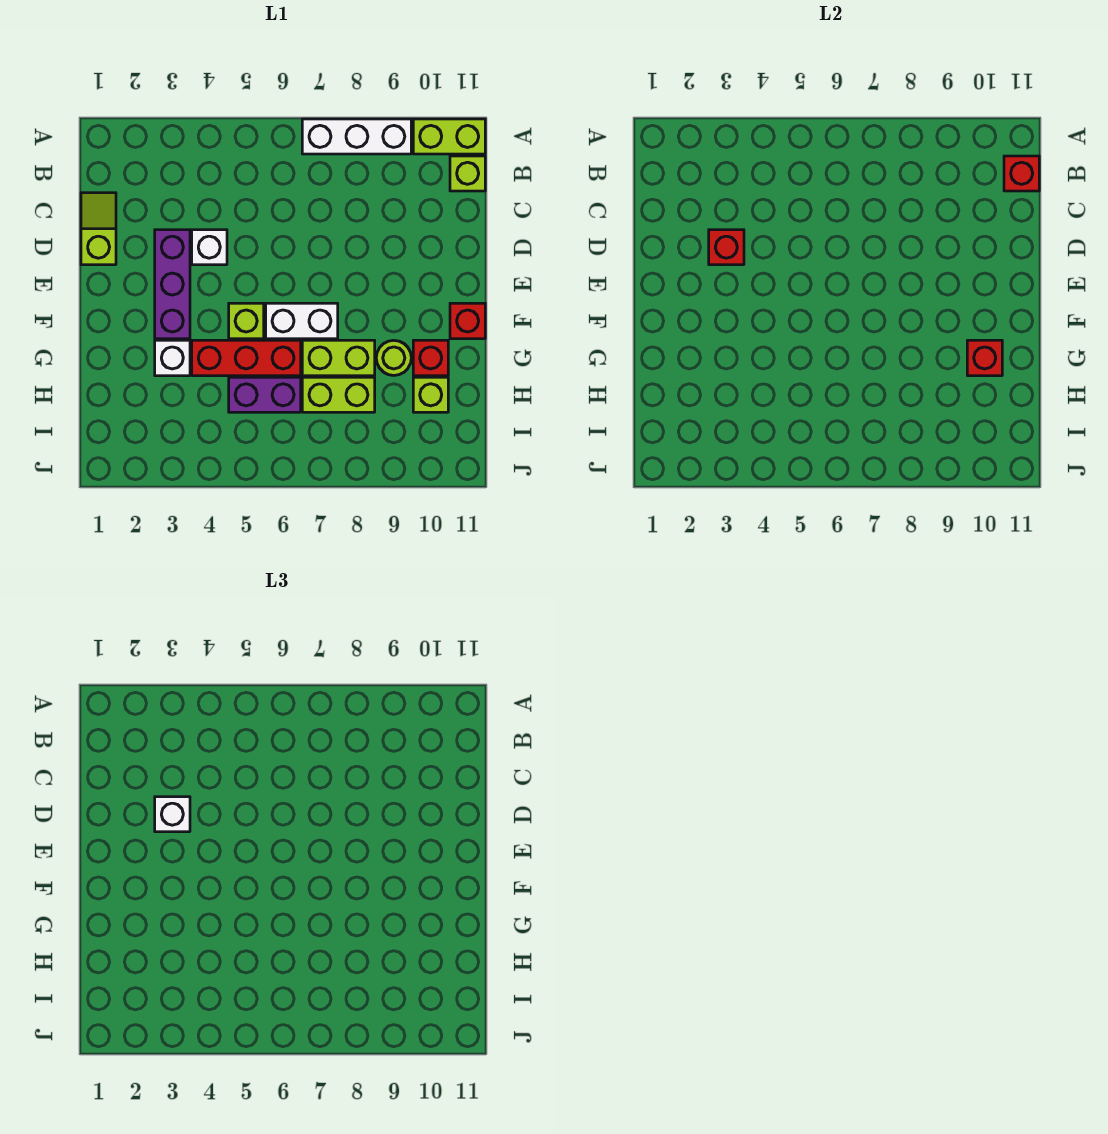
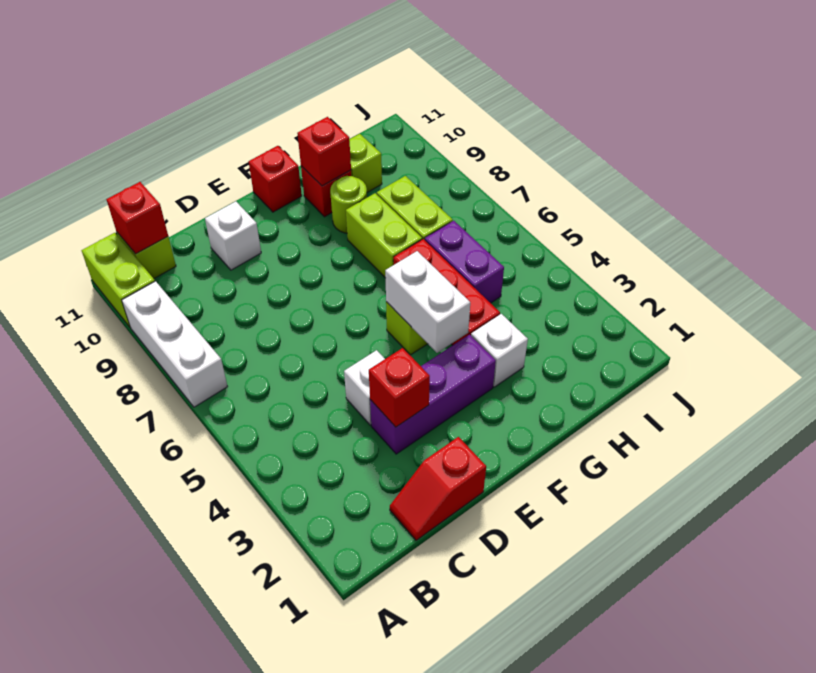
lime slope C1:D1 level 1 top D -> red slope C1:D1 level 1 top D
white brick D3 level 3 -> white brick D10 level 1
white brick F6:F7 level 1 -> white brick F4:F5 level 2

